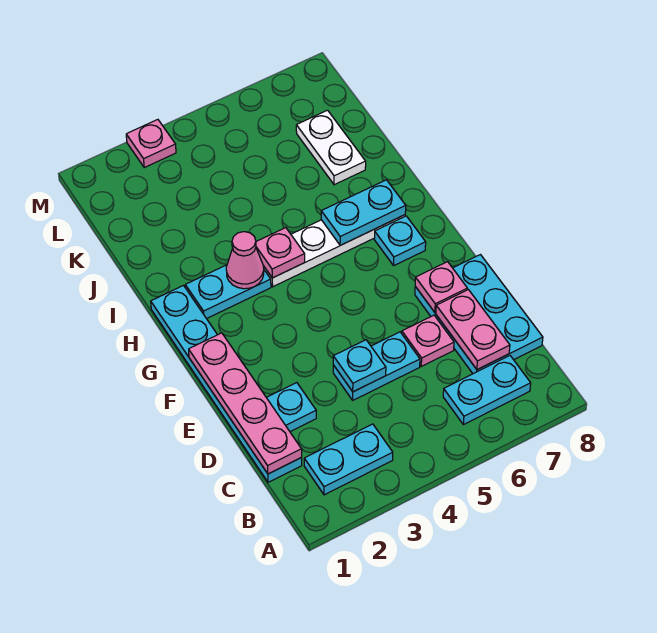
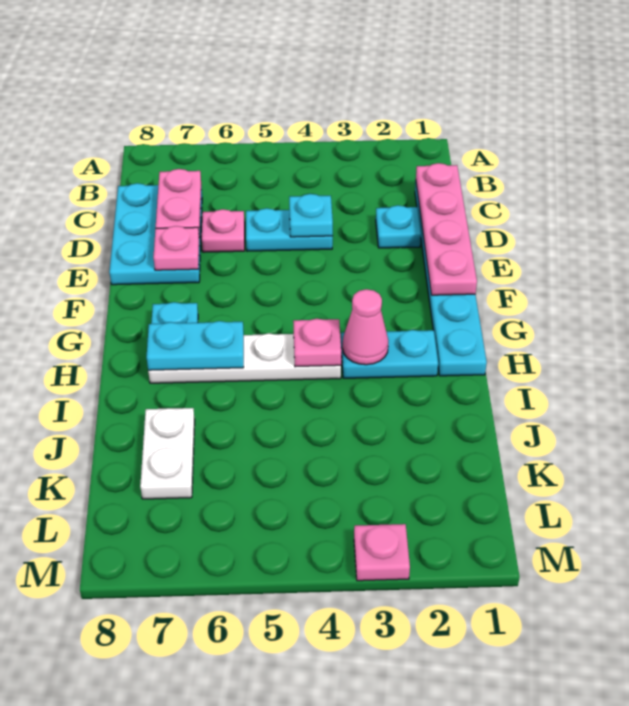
cyan plate B2:B3 level 1 -> none
cyan plate B6:B7 level 1 -> none

